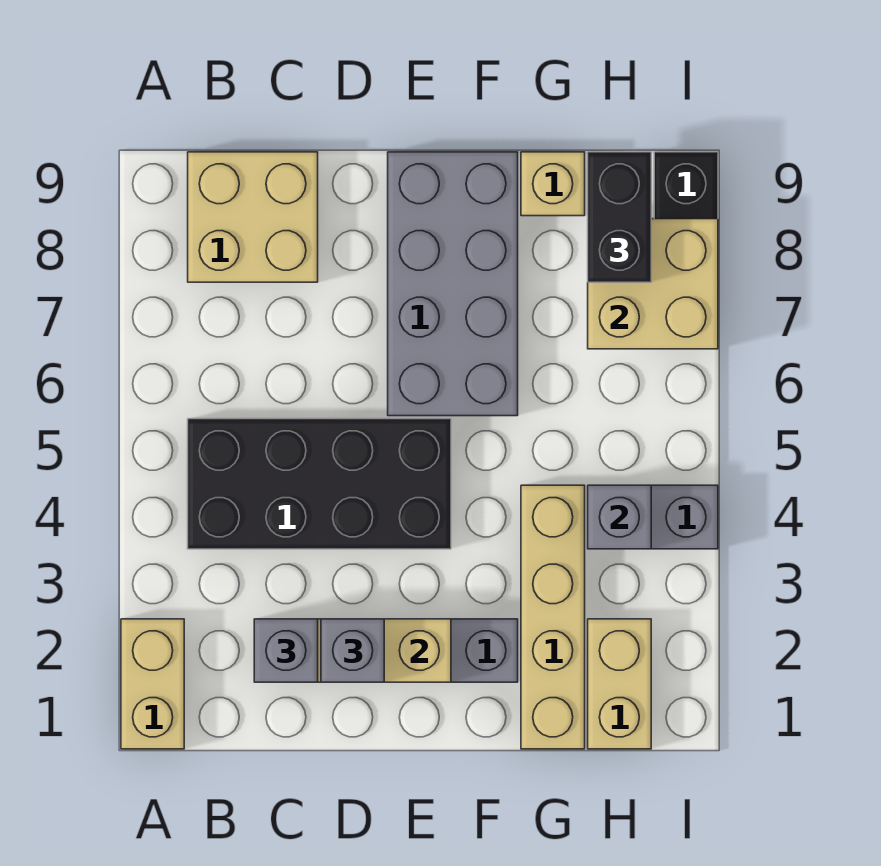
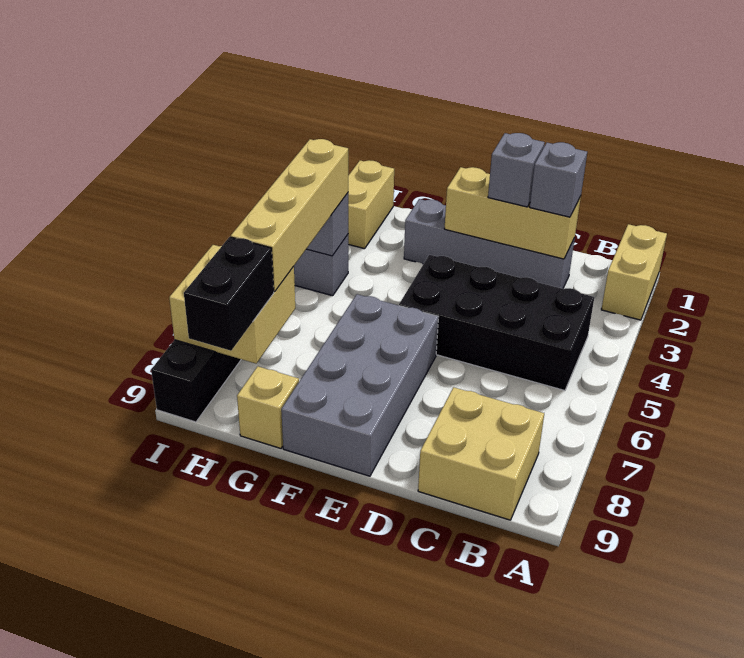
tan brick G1:G4 level 1 -> tan brick H4:H7 level 3

